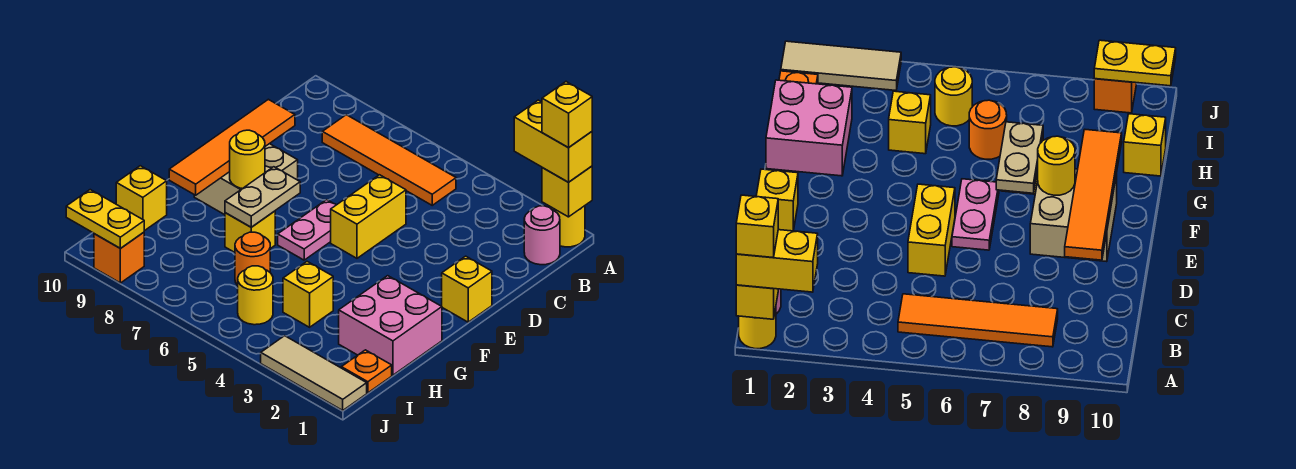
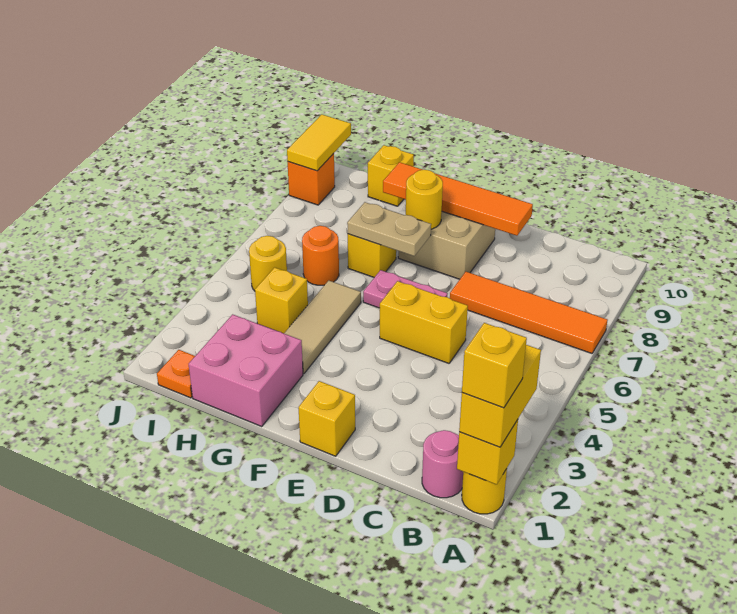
orange tile B5:B8 level 1 -> orange tile A7:D7 level 1
tan tile J1:J3 level 1 -> tan tile G3:G5 level 1
yellow plate J9:J10 level 2 -> yellow tile J9:J10 level 2

